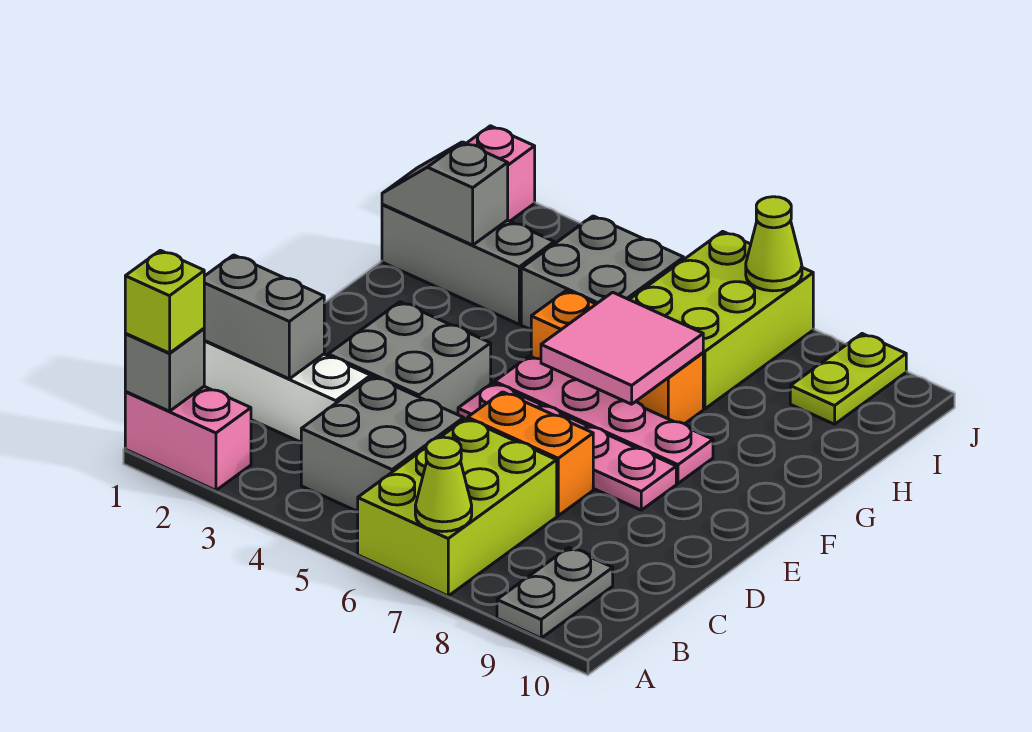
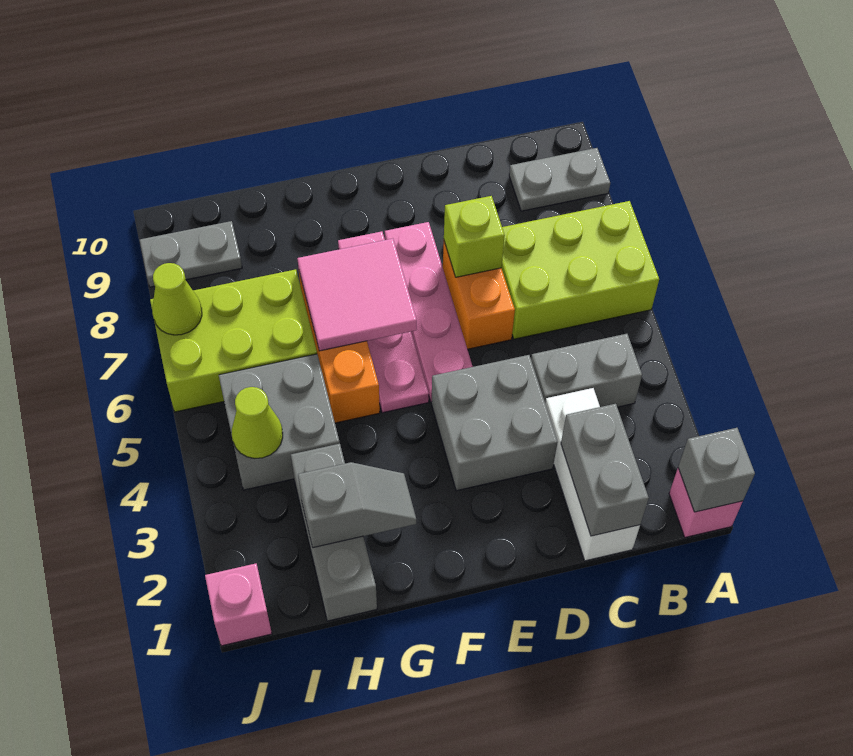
pink brick A1:A2 level 1 -> pink brick A1 level 1
lime brick A1 level 3 -> lime brick D7 level 2
lime cone A7 level 2 -> lime cone I4 level 2
grey brick B4:C5 level 1 -> grey brick B4:C4 level 1
grey slope H1:H2 level 2 top 2 -> grey slope G2:H2 level 2 top H
lime plate I9:J9 level 1 -> grey plate I9:J9 level 1

